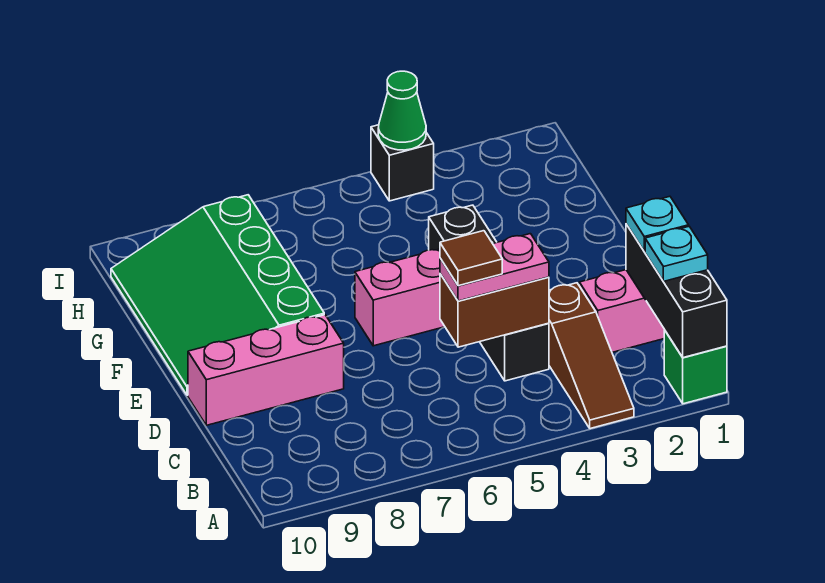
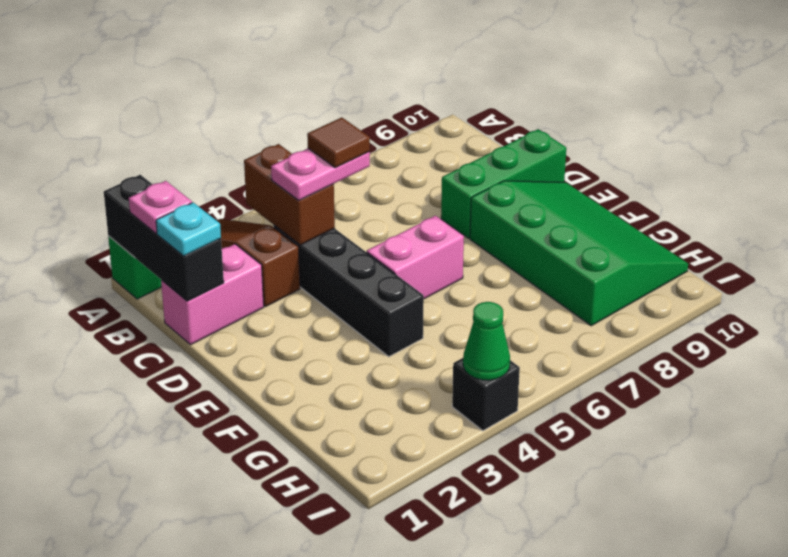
cyan plate B1 level 3 -> pink plate B1 level 3
brown brick C4:C5 level 2 -> brown brick B4:C4 level 2
pink brick D8:D10 level 1 -> green brick D8:D10 level 1

